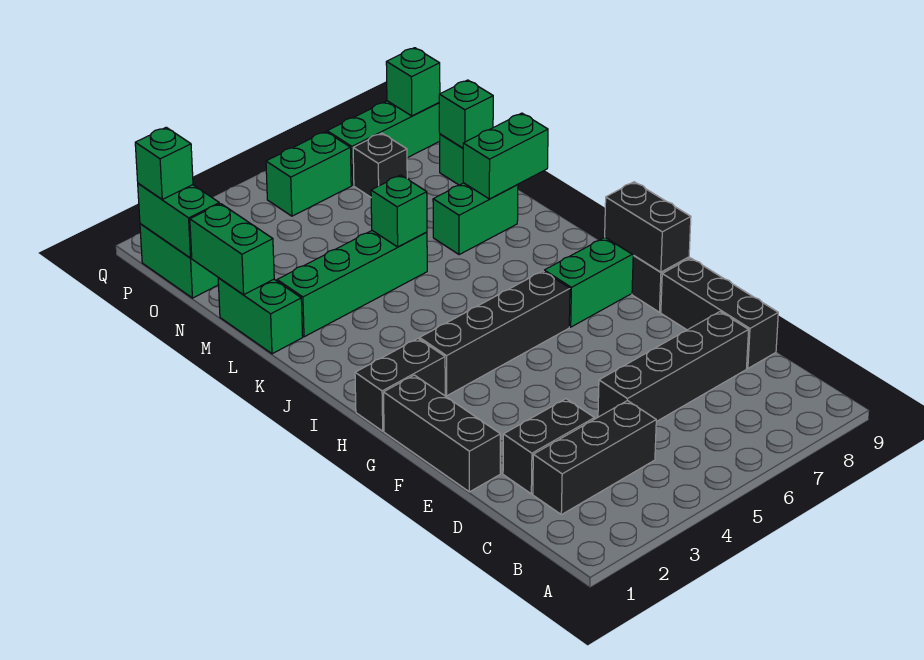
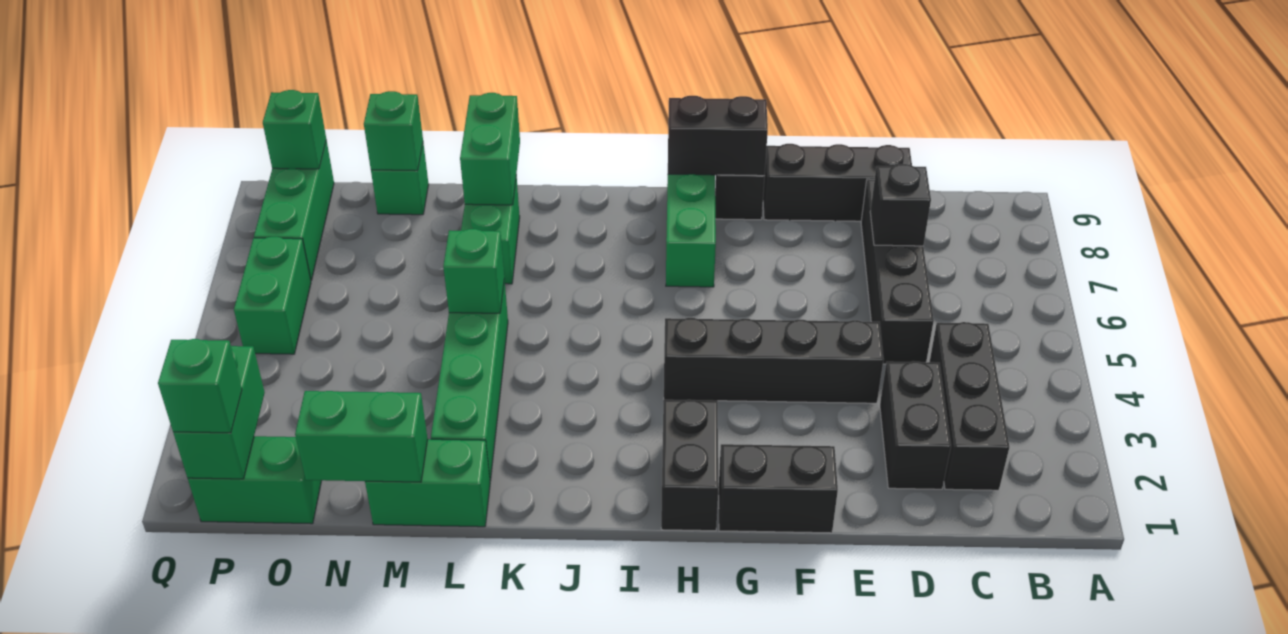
black brick E1:G1 level 1 -> black brick F1:G1 level 1
black brick H3:H6 level 1 -> black brick E4:H4 level 1
green brick O1:P1 level 2 -> green brick P1:P2 level 2
black brick O7 level 1 -> black brick D7 level 2

